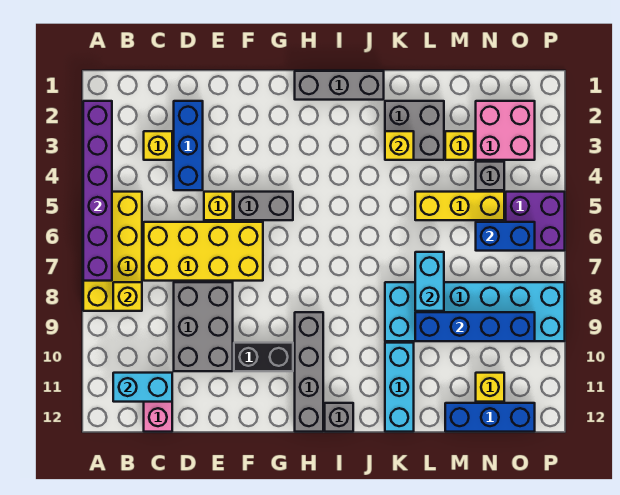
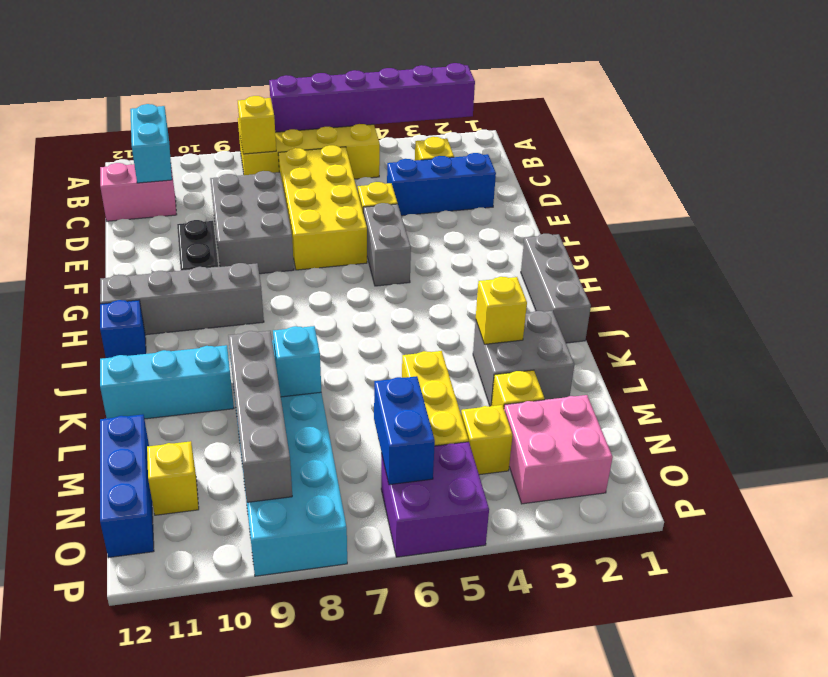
grey brick D8:E10 level 1 -> grey brick D8:F9 level 1
grey brick I12 level 1 -> blue brick I12 level 1
cyan brick L7:L8 level 2 -> cyan brick L8 level 2
blue brick L9:O9 level 2 -> grey brick L9:O9 level 2
grey brick N4 level 1 -> yellow brick N4 level 1

